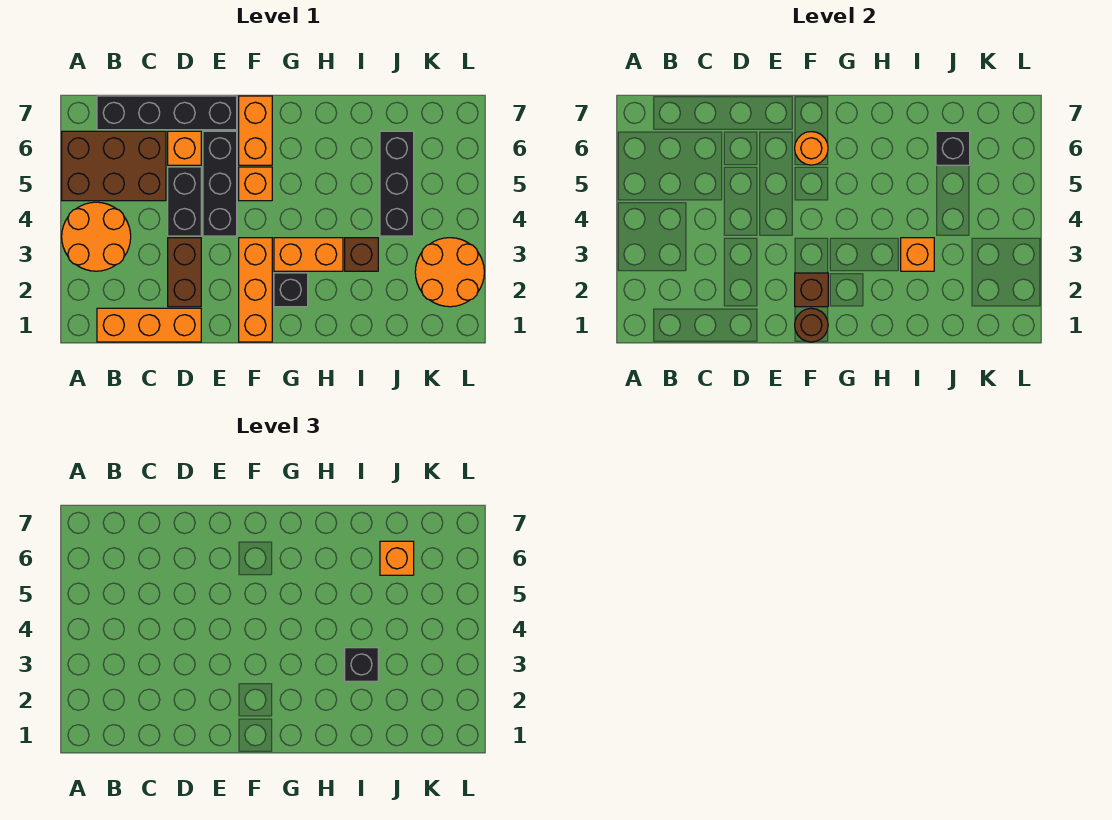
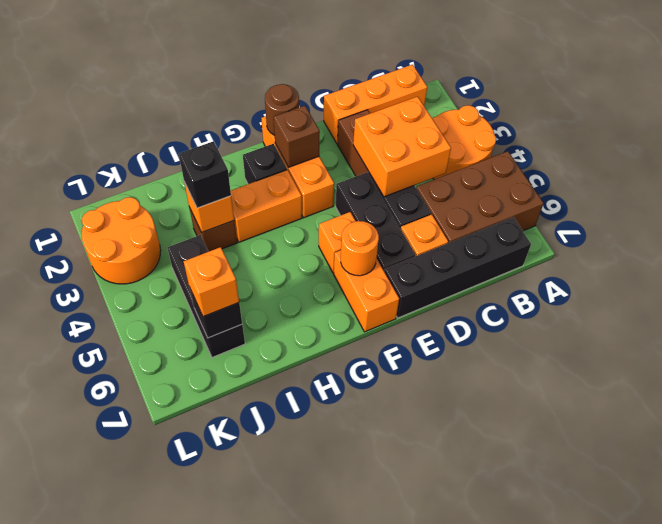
none -> orange brick C3:D4 level 2

